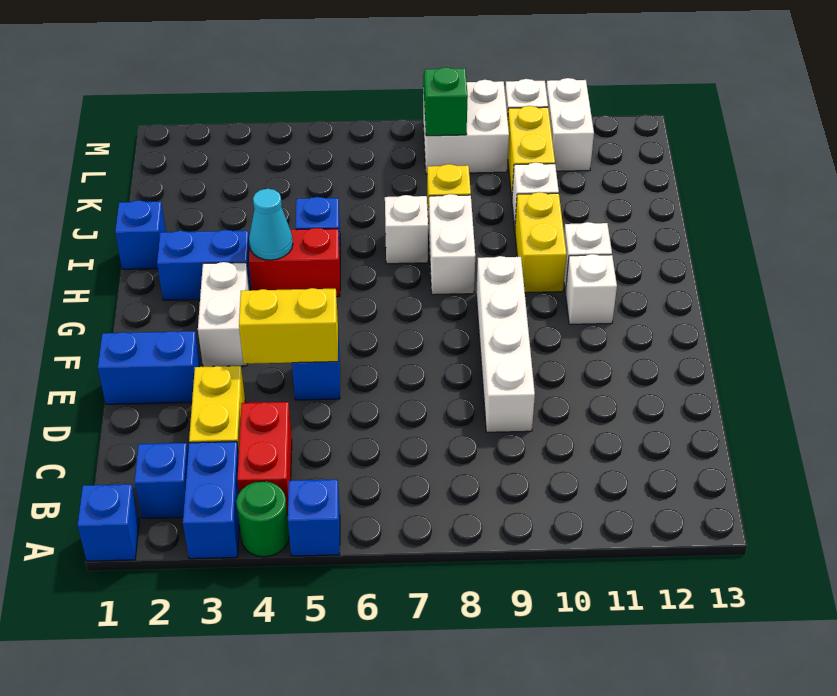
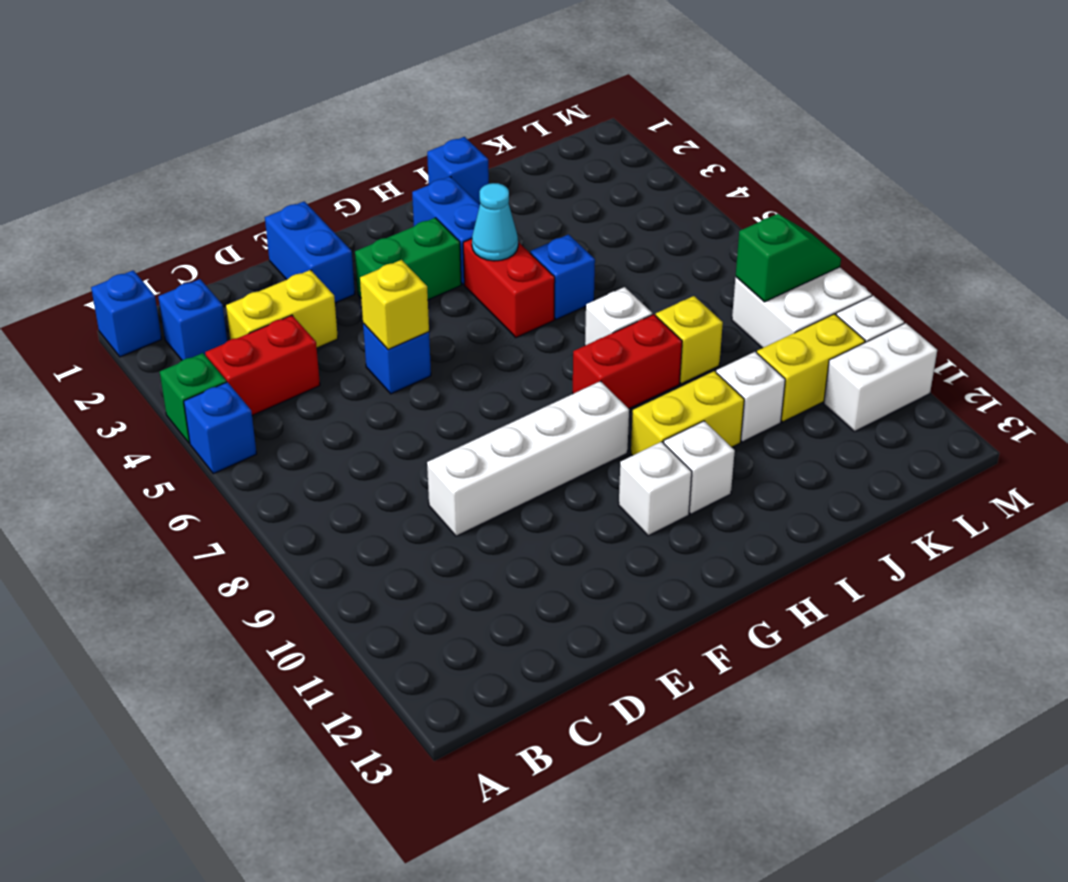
blue brick A3:B3 level 1 -> none
green round brick A4 level 1 -> green brick A4 level 1
yellow brick E4:E5 level 2 -> yellow brick E5 level 2
white brick F3:G3 level 1 -> green brick F3:G3 level 1
white brick H8:I8 level 1 -> red brick H8:I8 level 1

